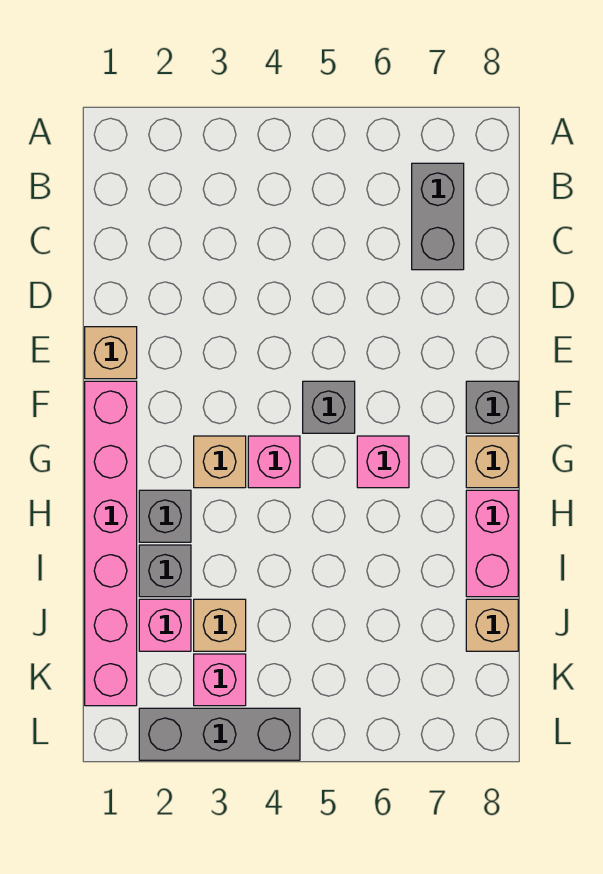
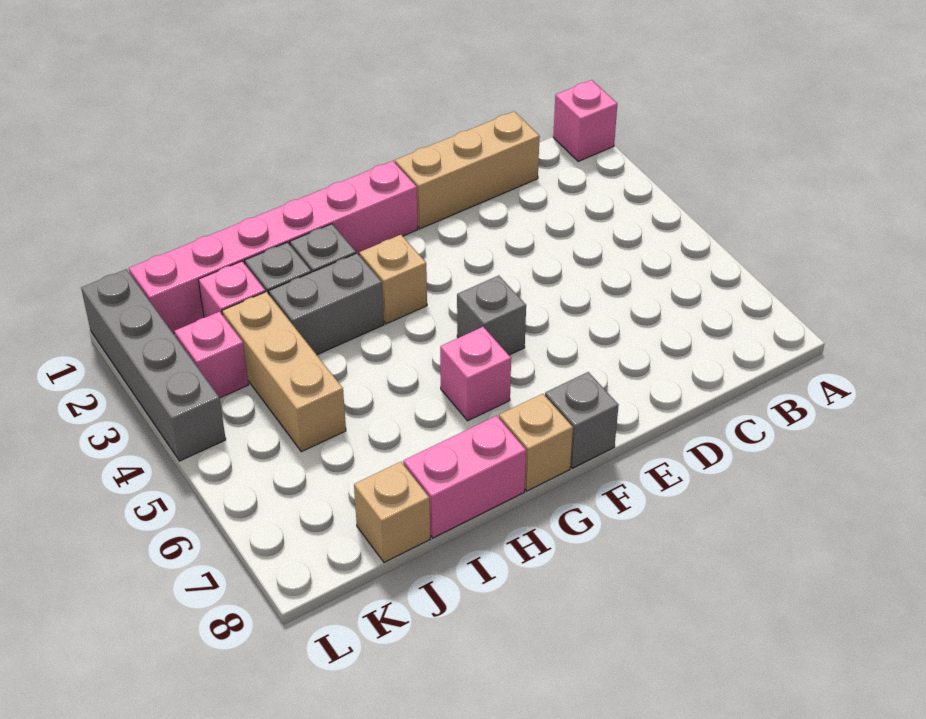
grey brick B7:C7 level 1 -> grey brick H3:I3 level 1
tan brick E1 level 1 -> tan brick C1:E1 level 1
pink brick G4 level 1 -> pink brick A1 level 1
tan brick J3 level 1 -> tan brick J3:J5 level 1
grey brick L2:L4 level 1 -> grey brick L1:L4 level 1

